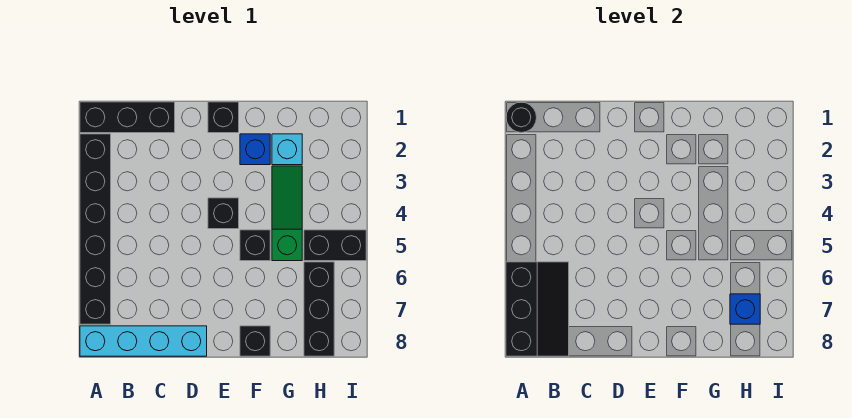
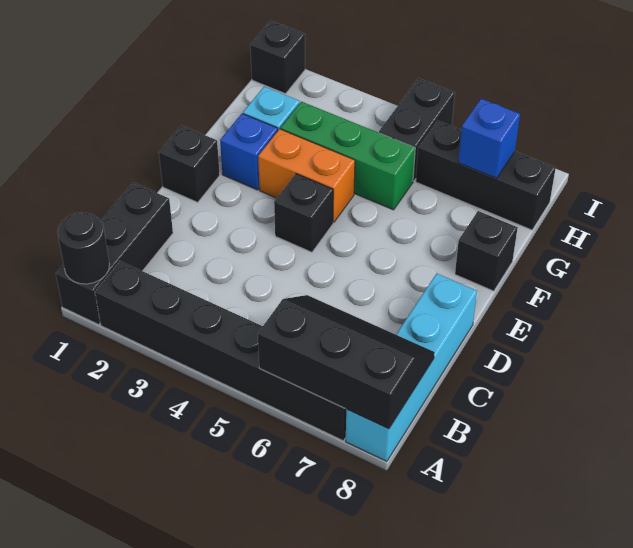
none -> orange brick F3:F4 level 1
black brick F5 level 1 -> black brick I1 level 1
green slope G3:G5 level 1 top 5 -> green brick G3:G5 level 1

